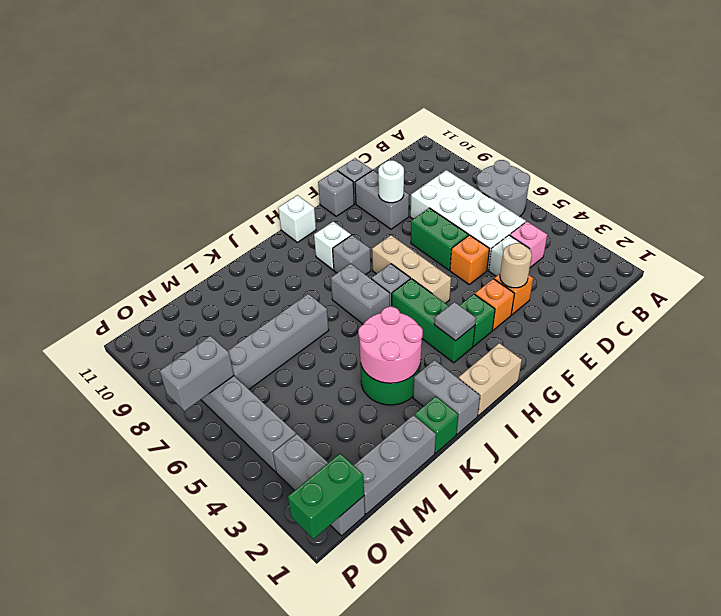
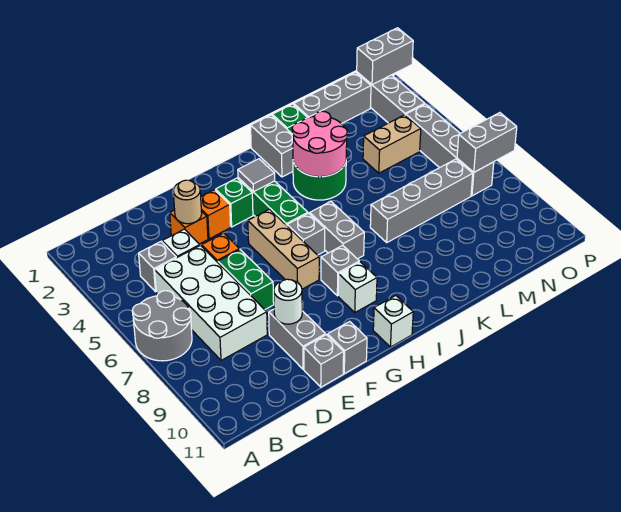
pink brick C4 level 1 -> grey brick C4 level 1
tan brick H1:I1 level 1 -> tan brick M4:N4 level 1
green brick O1:P1 level 2 -> grey brick O1:P1 level 2

